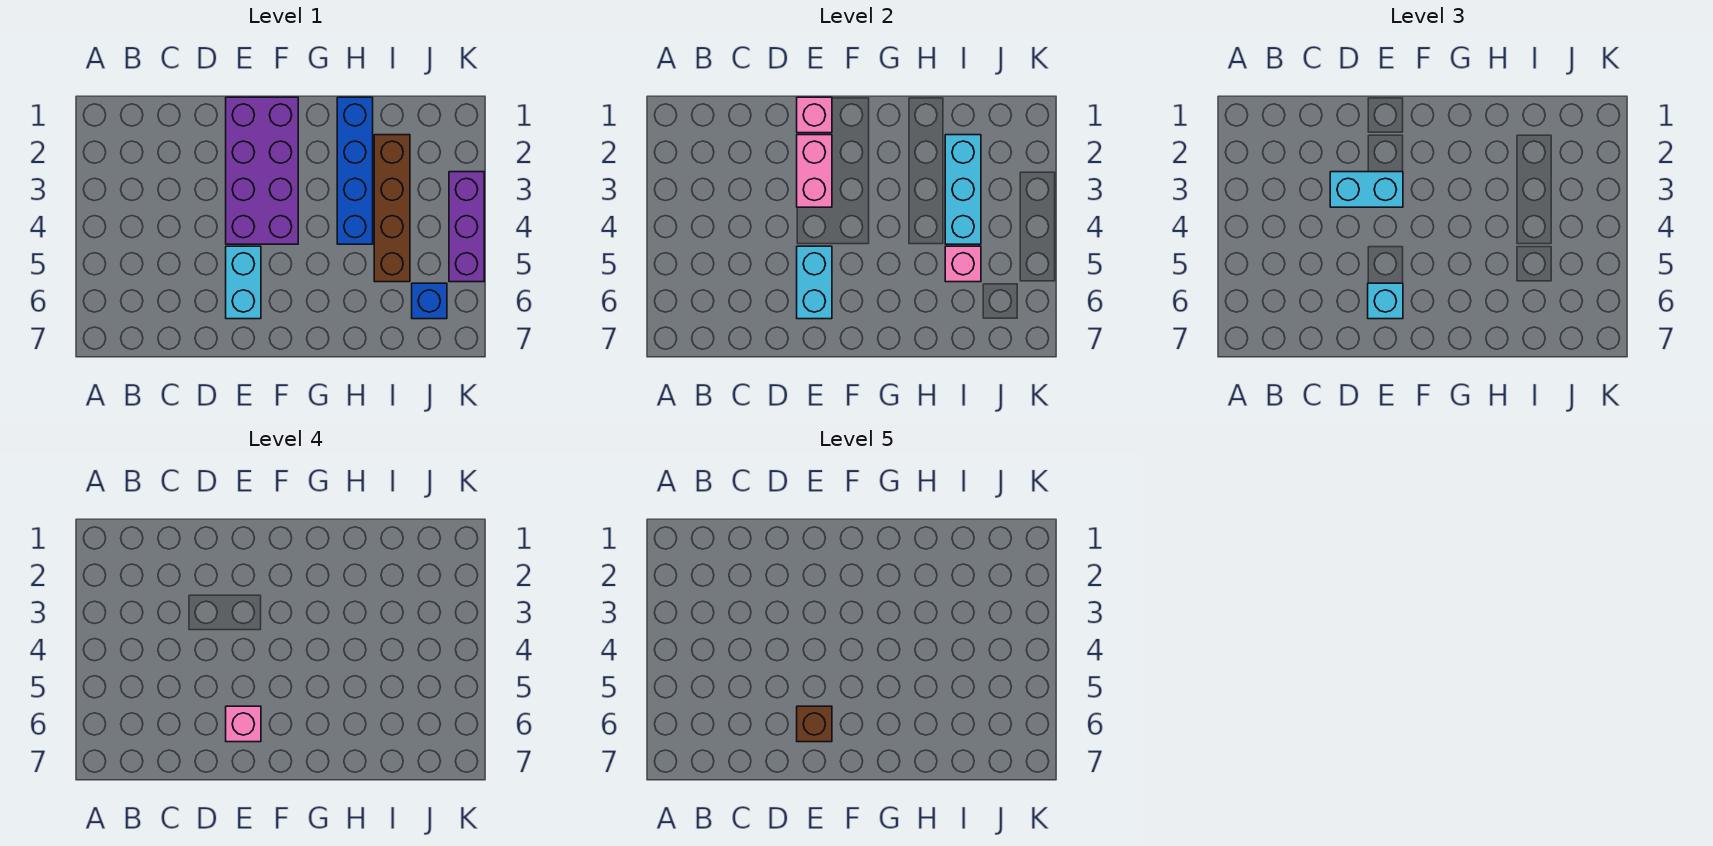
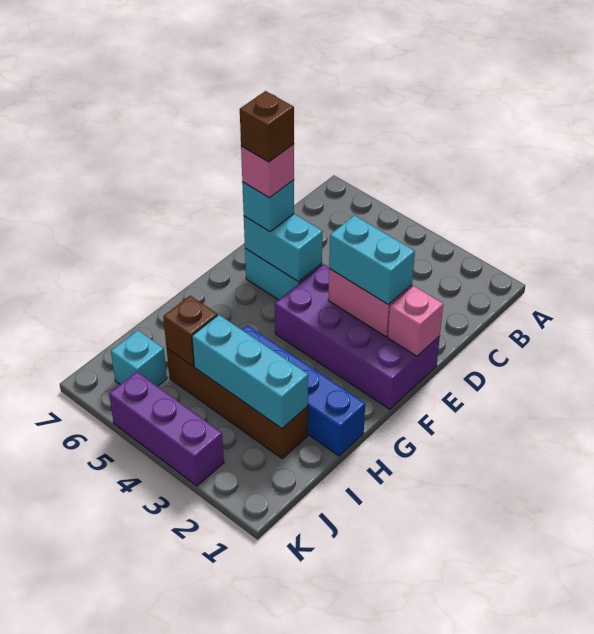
cyan brick D3:E3 level 3 -> cyan brick E2:E3 level 3
pink brick I5 level 2 -> brown brick I5 level 2
blue brick J6 level 1 -> cyan brick J6 level 1

